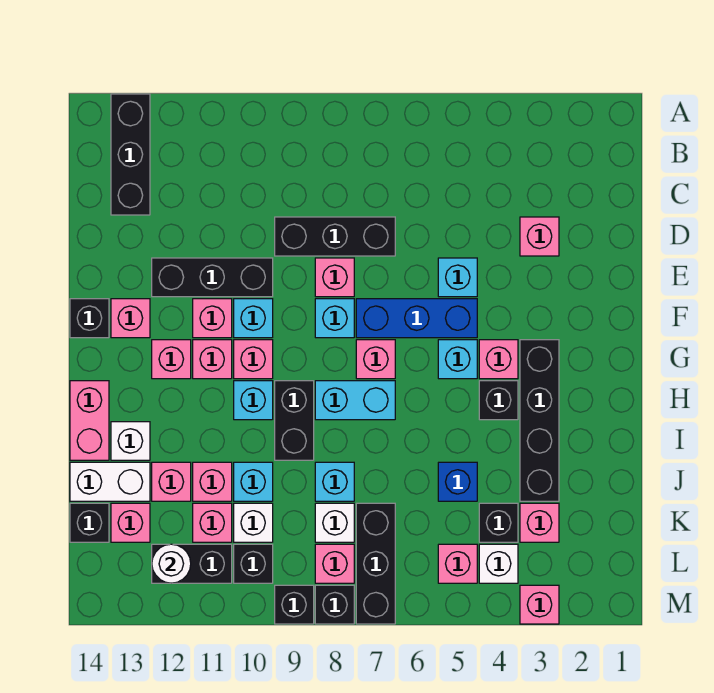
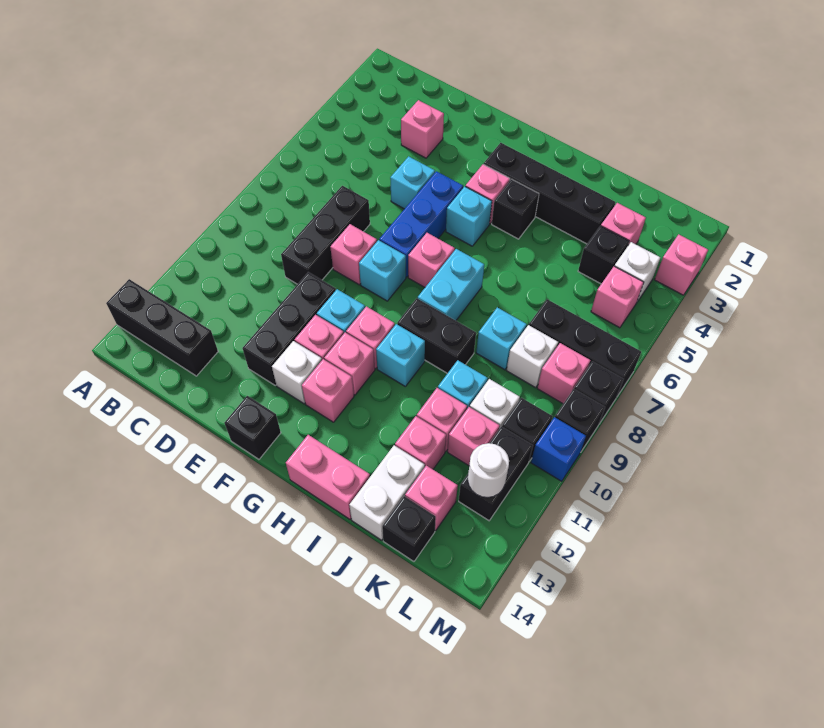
pink brick F13 level 1 -> none
white brick I13 level 1 -> white brick F12 level 1
blue brick J5 level 1 -> blue brick M10 level 1

